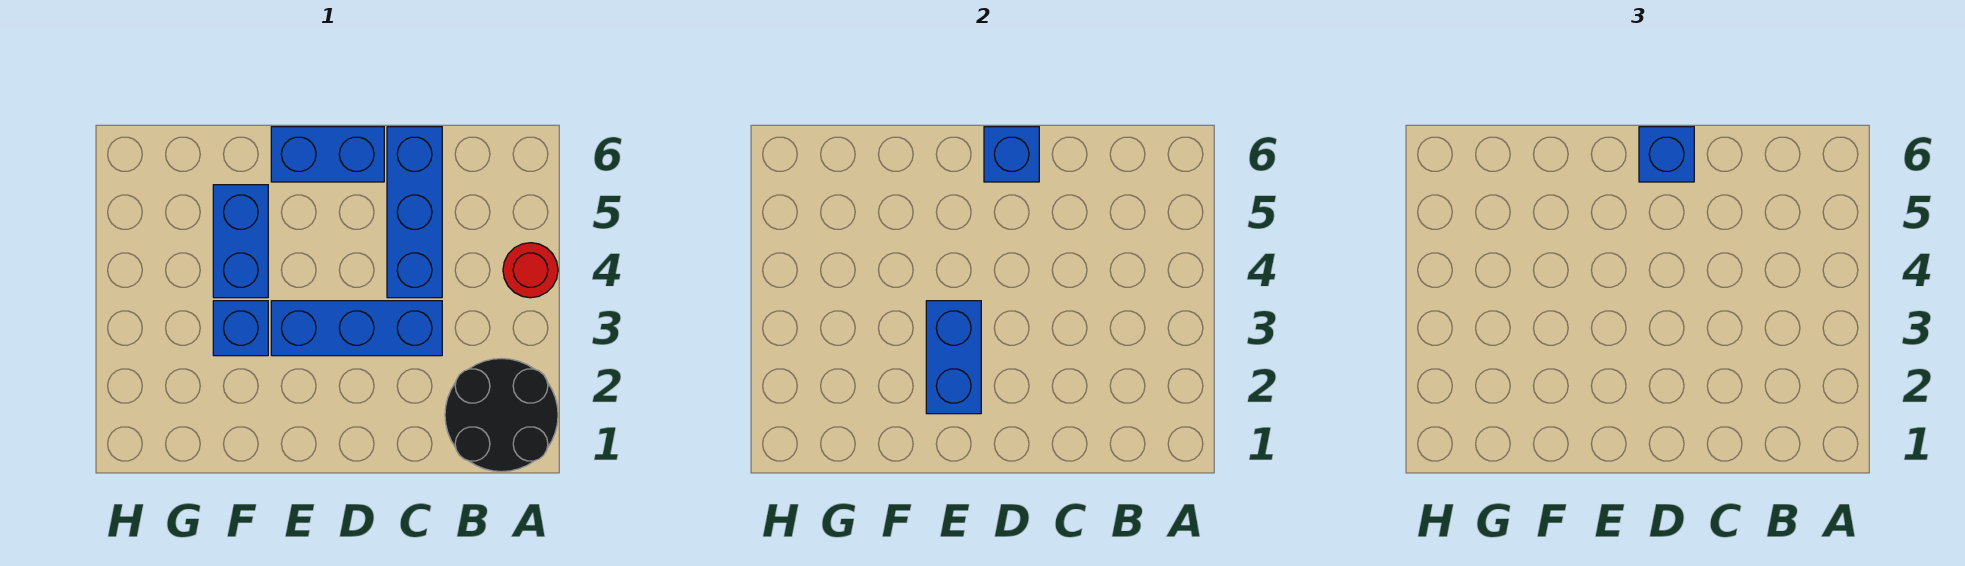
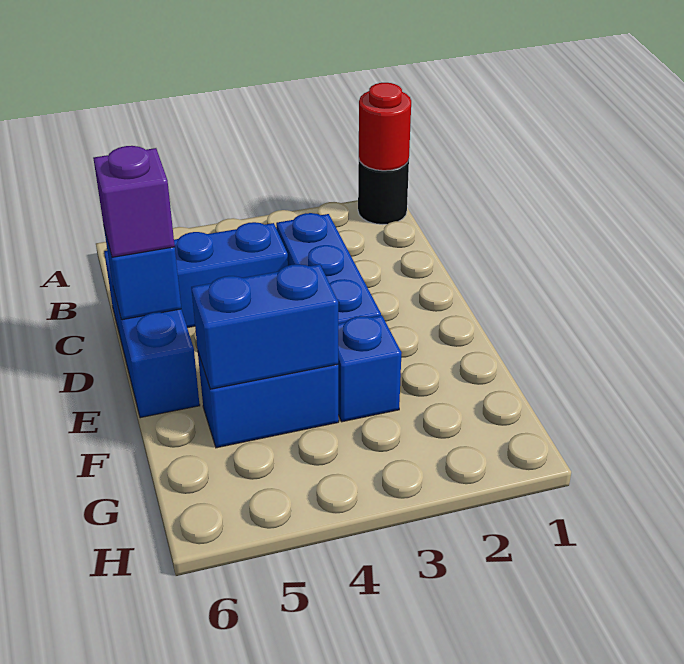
black round brick A1:B2 level 1 -> black round brick A1 level 1
red round brick A4 level 1 -> red round brick A1 level 2
blue brick D6 level 3 -> purple brick D6 level 3
blue brick E2:E3 level 2 -> blue brick F4:F5 level 2

